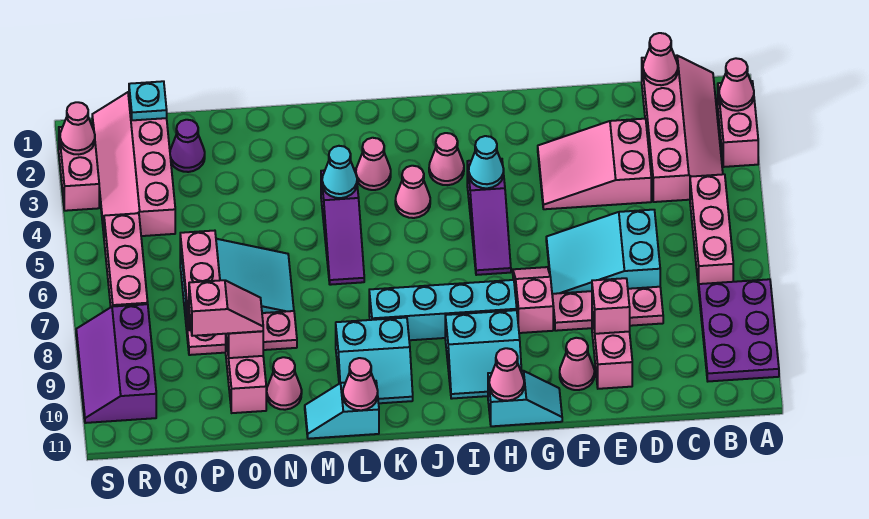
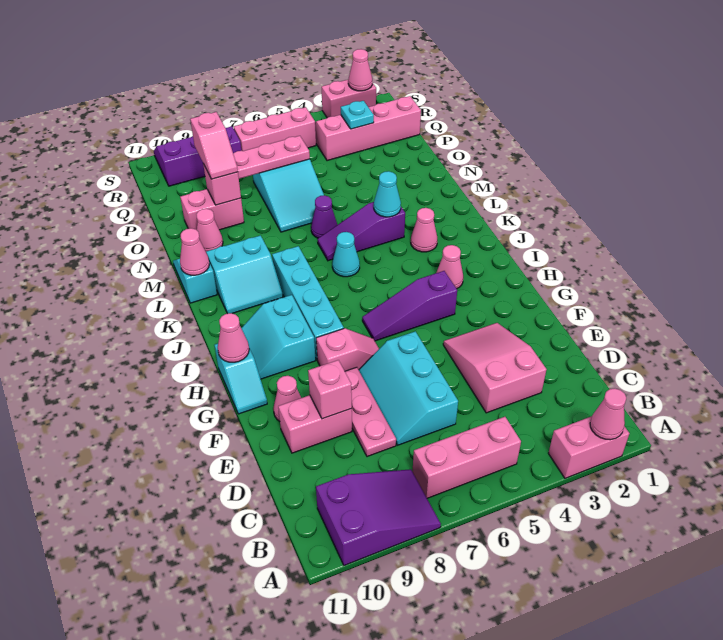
purple plate A8:B10 level 1 -> purple slope A8:B10 level 1 top 10
pink slope B1:C4 level 1 top C -> none
pink cone C1 level 2 -> none
cyan slope D6:F7 level 1 top D -> cyan slope D6:F7 level 1 top 6
cyan cone H4 level 2 -> cyan cone K6 level 1
pink cone J4 level 1 -> none
cyan slope K9:L10 level 1 top 9 -> cyan slope K9:L10 level 1 top L
pink plate N8:P8 level 1 -> none
purple cone P2 level 1 -> purple cone M6 level 1
cyan plate Q1 level 2 -> cyan plate Q3 level 2

